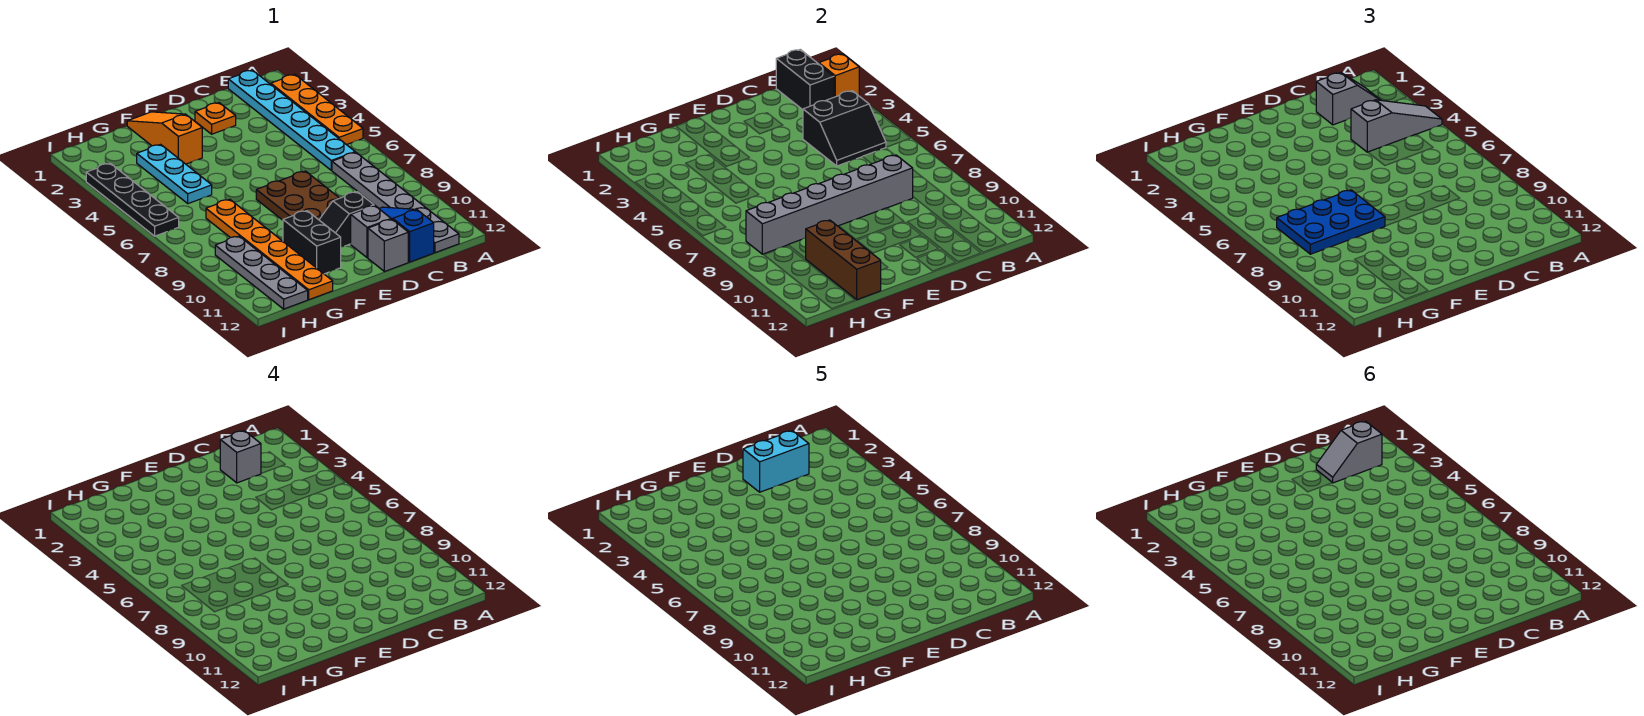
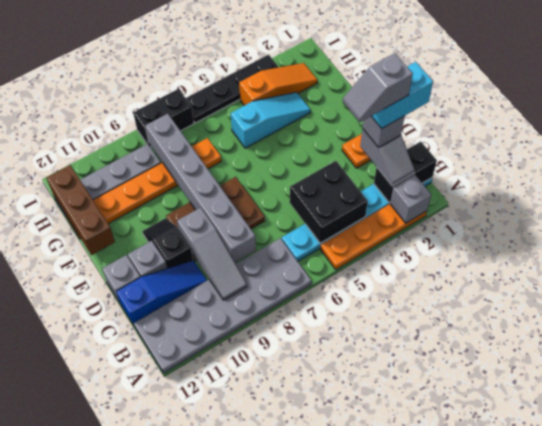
orange brick A2 level 2 -> grey brick A2 level 2
grey slope A4:C4 level 3 top C -> grey slope B9:D9 level 2 top D
grey slope B2:C2 level 6 top B -> grey slope C2:C3 level 6 top 2
black slope B4:C5 level 2 top 4 -> black brick B4:C5 level 2
grey plate B7:B12 level 1 -> grey plate A7:B12 level 1
cyan brick C2:D2 level 5 -> cyan brick C1:C2 level 5
orange slope F1:F3 level 1 top 3 -> orange slope H2:H4 level 1 top 4
blue plate F7:H8 level 3 -> none
black brick F10:F11 level 1 -> black brick I7:I8 level 1
cyan plate G3:G5 level 1 -> cyan slope G3:G5 level 1 top 5
brown brick G10:G12 level 2 -> brown brick F12:H12 level 2

